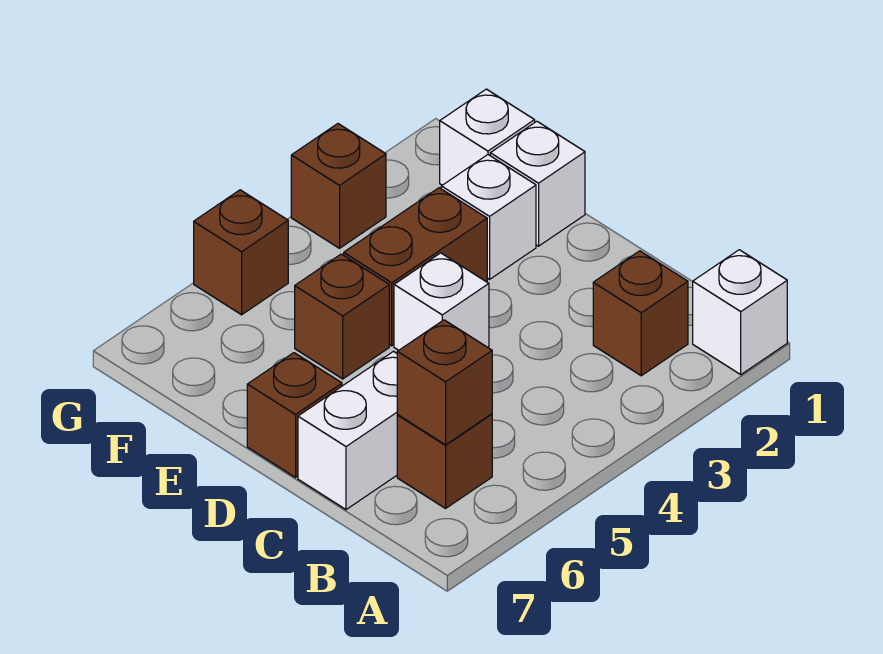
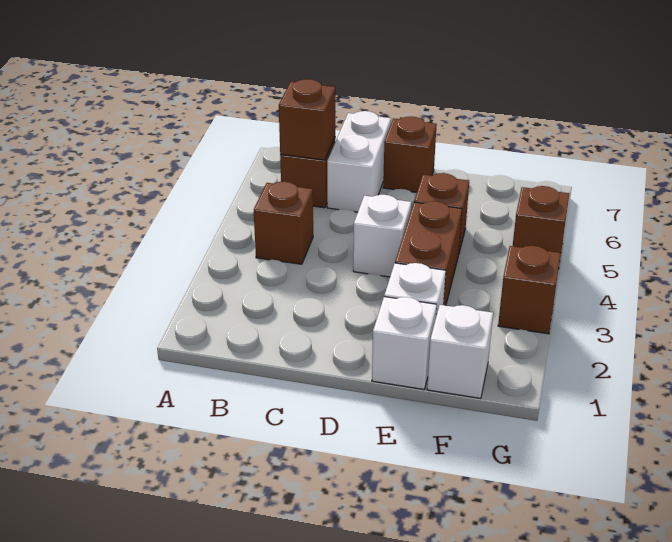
white brick A1 level 1 -> none
brown brick B2 level 1 -> brown brick B4 level 1

